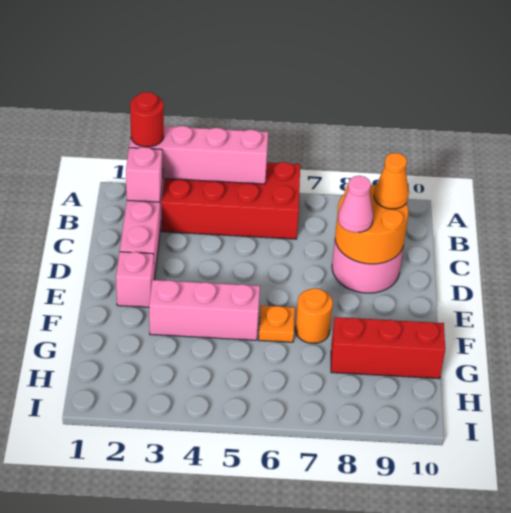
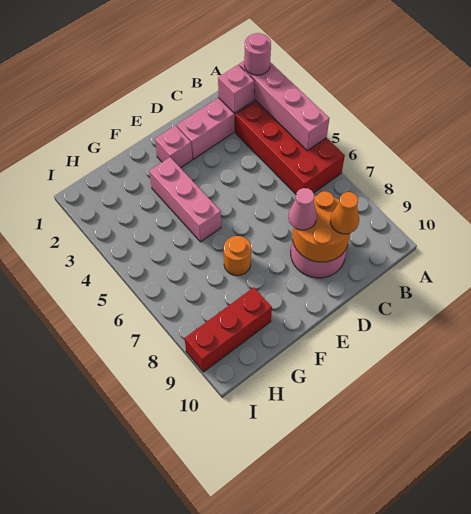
red round brick A2 level 3 -> pink round brick A2 level 3
orange plate F6 level 1 -> none
red brick G8:G10 level 1 -> red brick G9:I9 level 1

